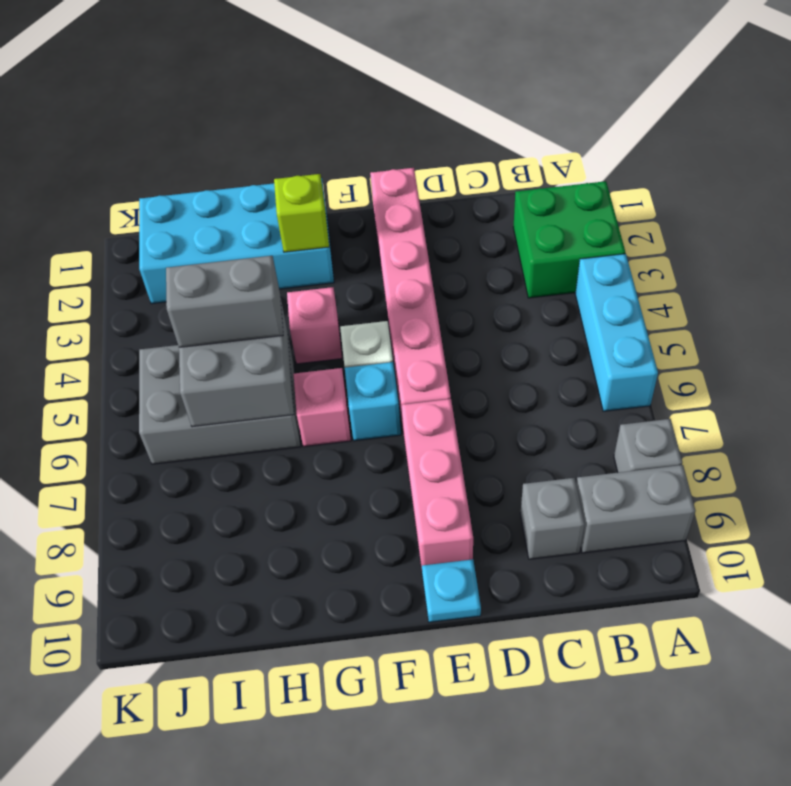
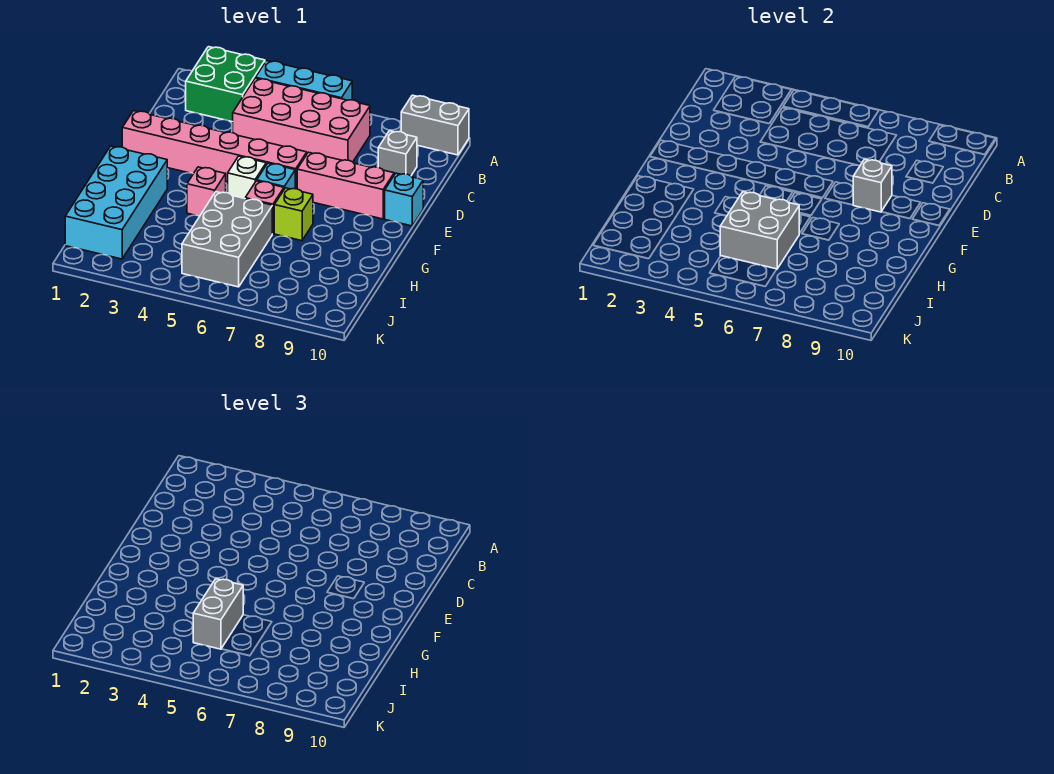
grey brick A8 level 1 -> grey brick E8 level 2
grey brick A9:B9 level 1 -> grey brick A9:A10 level 1
none -> pink brick B4:C7 level 1
cyan plate E10 level 1 -> cyan brick E10 level 1
lime brick G2 level 2 -> lime brick G7 level 1

